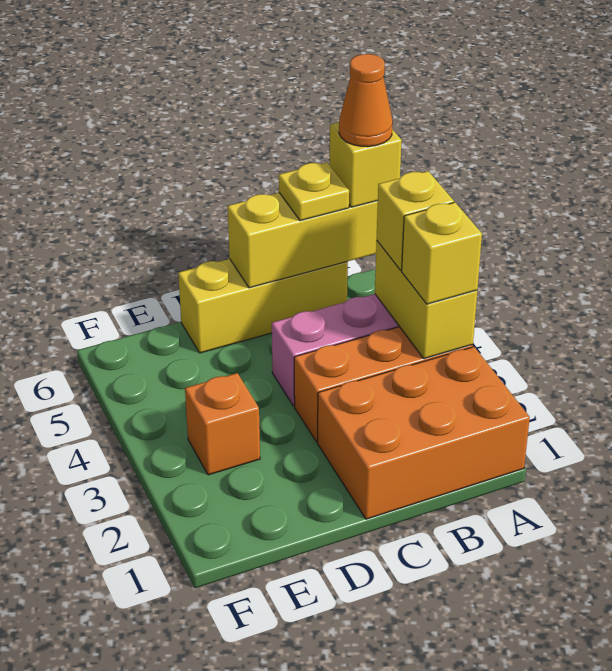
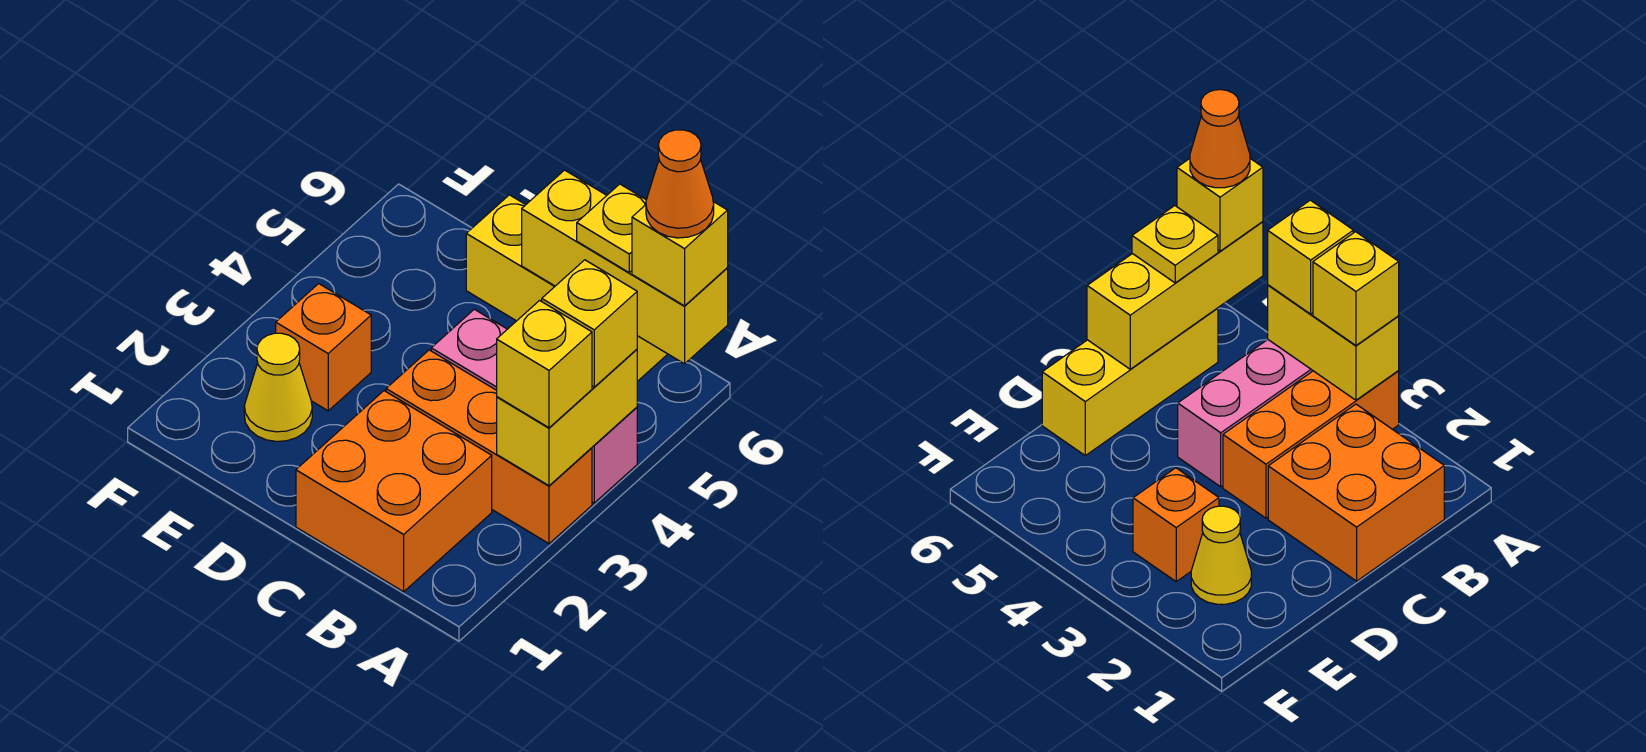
orange brick A1:C2 level 1 -> orange brick B1:C2 level 1
none -> yellow cone E2 level 1

